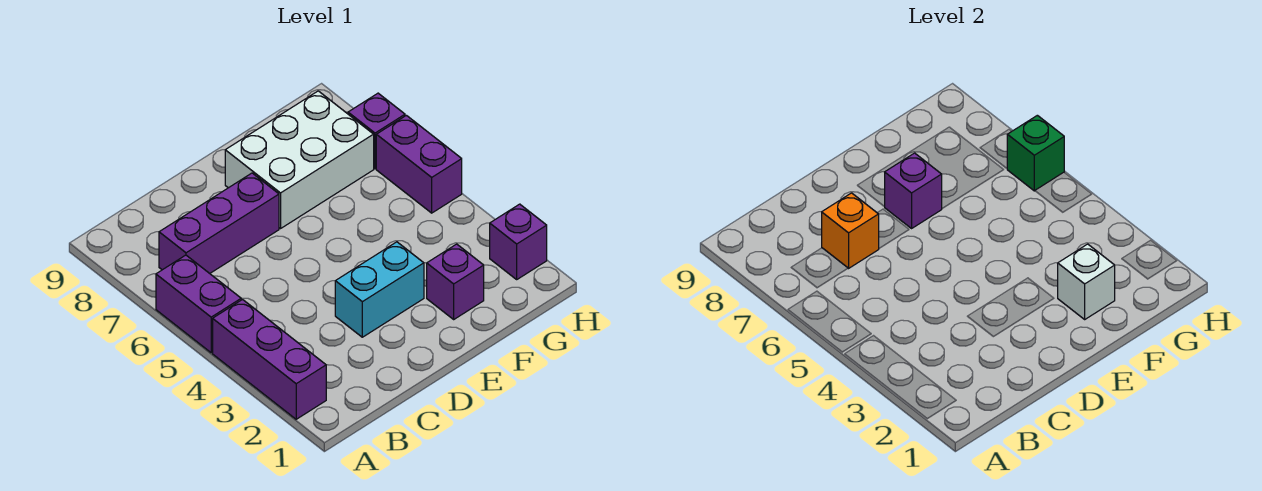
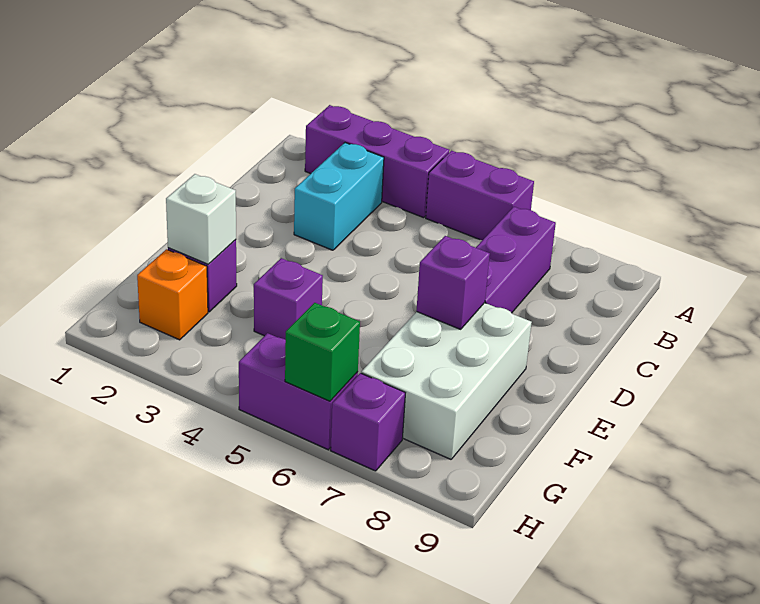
orange brick C7 level 2 -> orange brick G2 level 1
cyan brick D3:E3 level 1 -> cyan brick B3:C3 level 1
purple brick H2 level 1 -> purple brick F4 level 1

